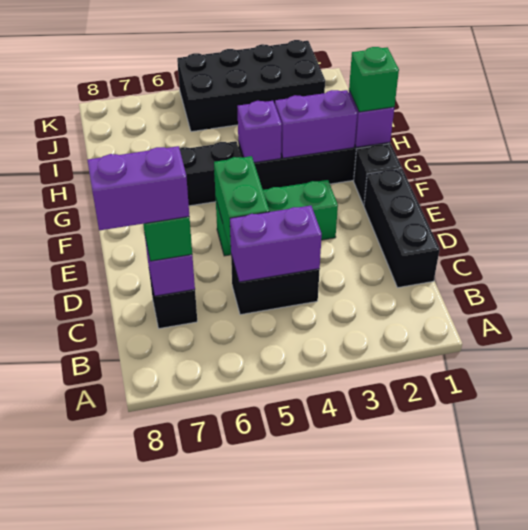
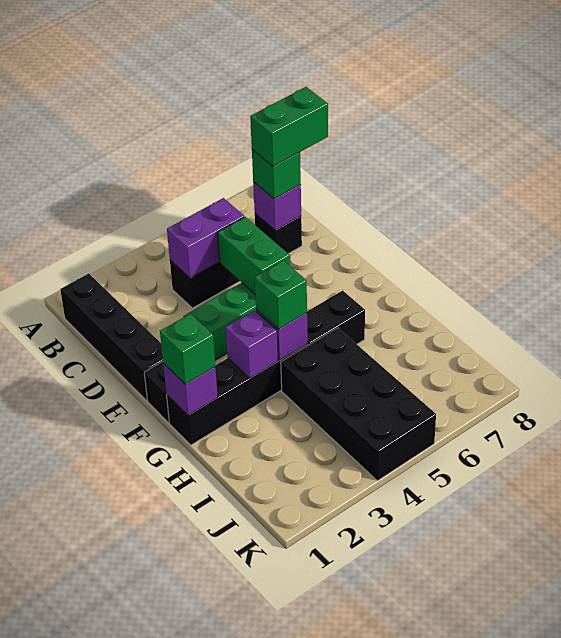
black brick C1:E1 level 1 -> black brick B1:E1 level 1
purple brick C7:C8 level 4 -> green brick C7:C8 level 4
purple brick G2:G3 level 2 -> purple brick G3 level 2
none -> green brick G4 level 3
black brick J2:K5 level 1 -> black brick H4:K5 level 1

